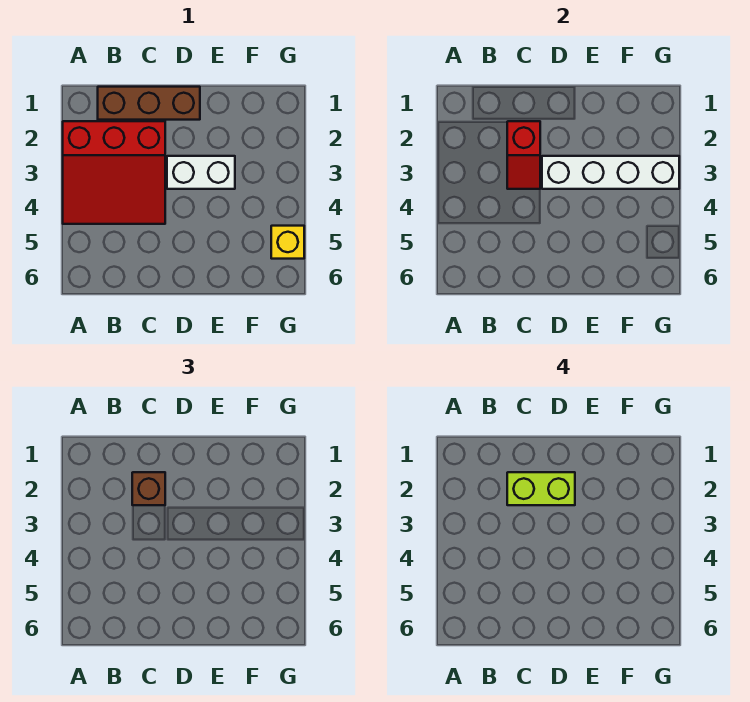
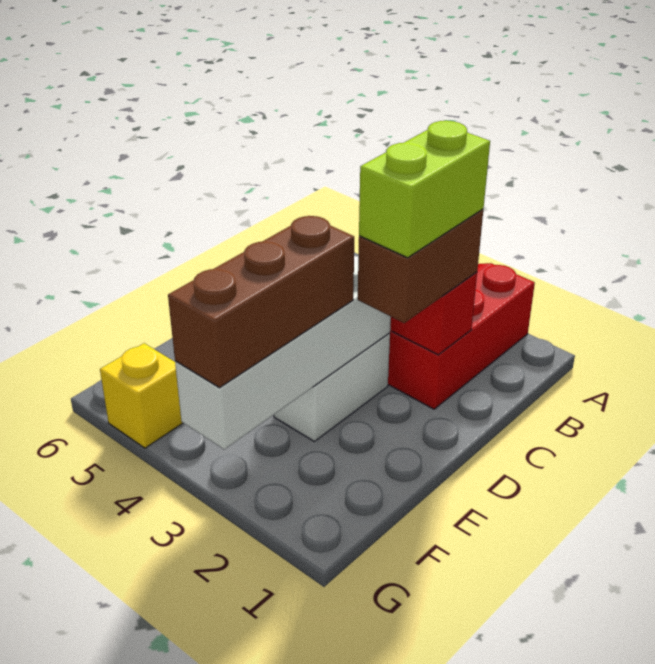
brown brick B1:D1 level 1 -> brown brick E3:G3 level 3
brown brick C2 level 3 -> brown brick C2:D2 level 3

